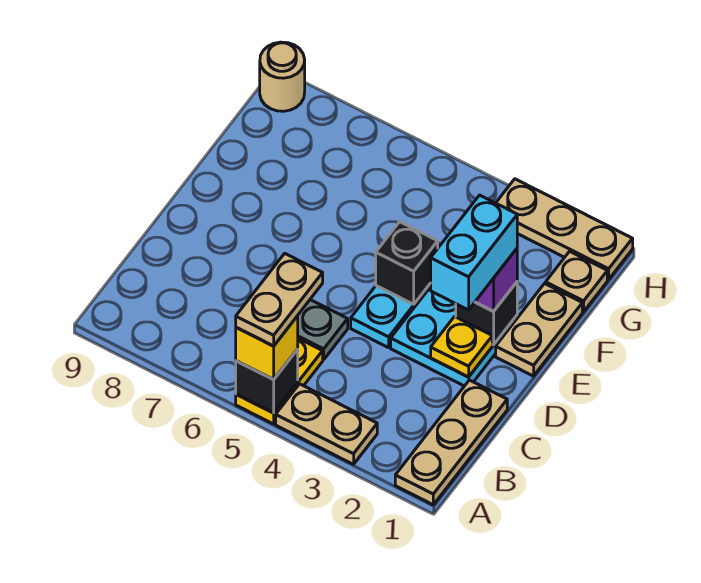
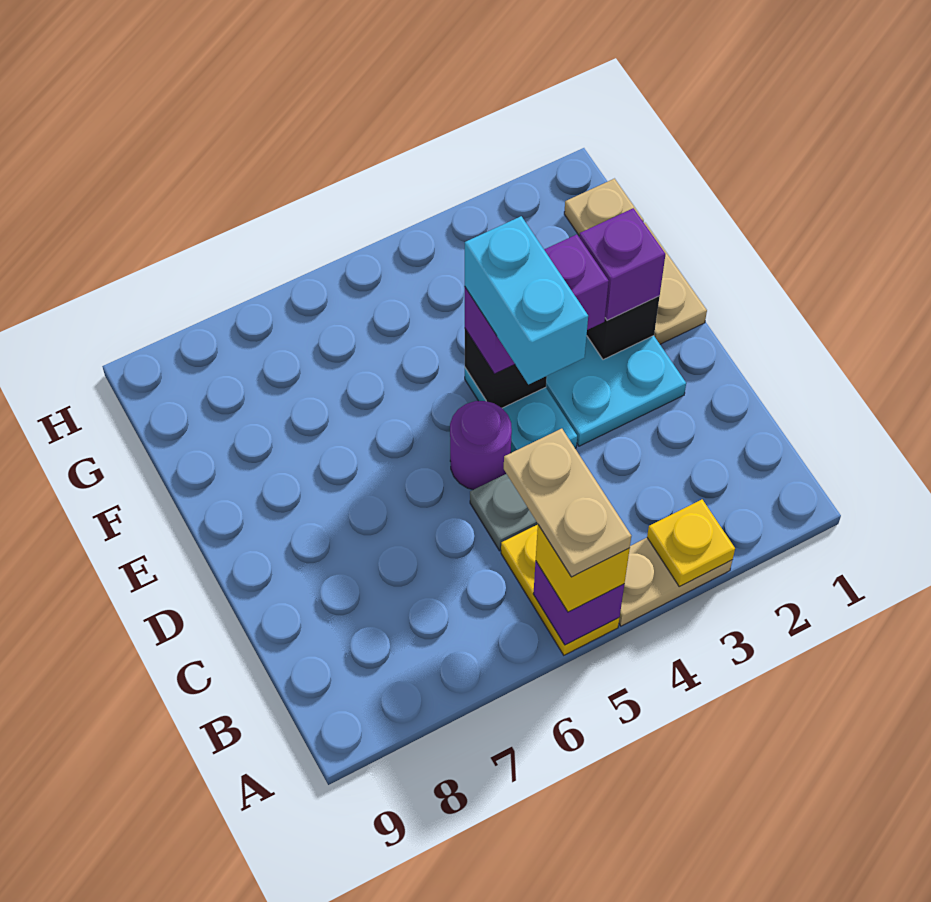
tan plate A1:C1 level 1 -> none
black brick A5 level 2 -> purple brick A5 level 2
yellow plate D2 level 2 -> yellow plate A3 level 2
cyan brick D2:E2 level 4 -> cyan brick D4:E4 level 4
none -> purple round brick D5 level 1
none -> purple brick E3:E4 level 3
tan plate H1:H3 level 1 -> none
tan round brick H9 level 1 -> none

